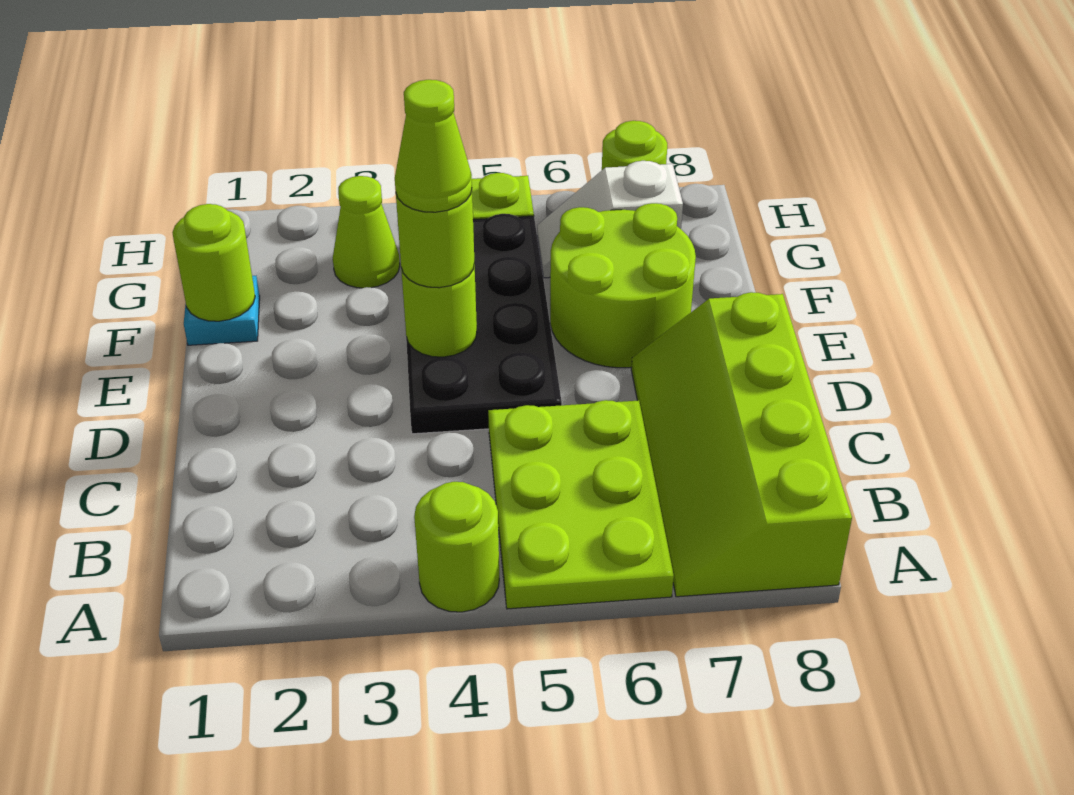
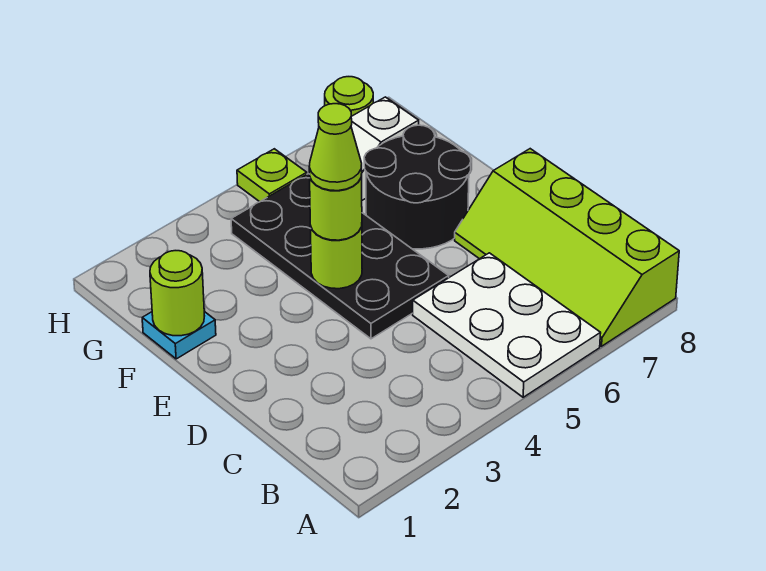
lime round brick A4 level 1 -> none
lime plate A5:C6 level 1 -> white plate A5:C6 level 1
lime round brick E6:F7 level 1 -> black round brick E6:F7 level 1
lime cone G3 level 1 -> none

